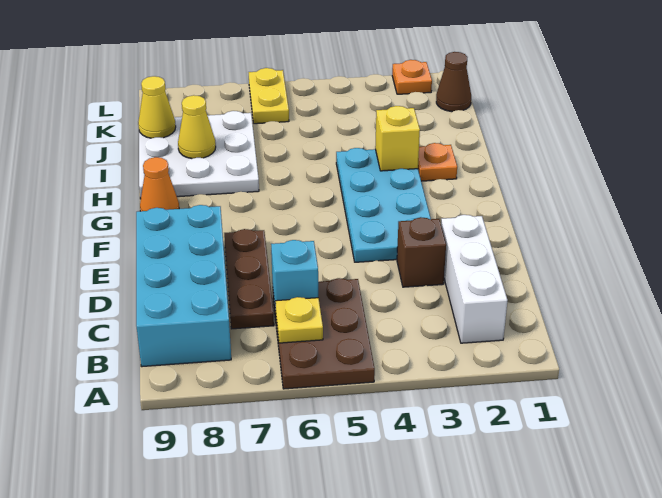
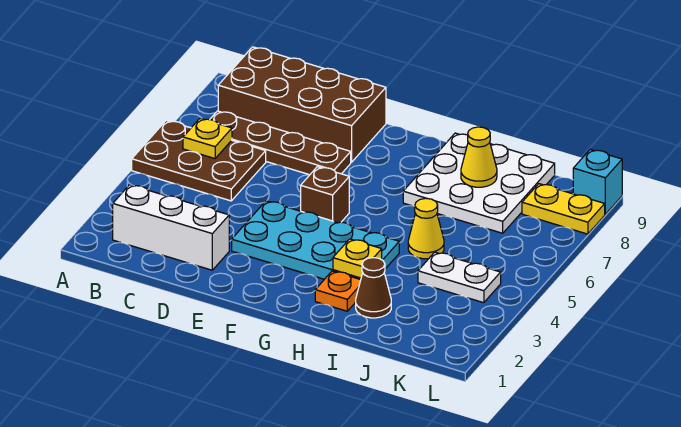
cyan brick B8:E9 level 1 -> brown brick B8:E9 level 1
cyan brick C6 level 2 -> cyan brick L9 level 1
brown plate C7:E7 level 1 -> brown plate B7:E7 level 1
brown brick D3 level 1 -> brown brick F5 level 1
orange cone G9 level 1 -> none
yellow brick H3 level 2 -> yellow plate H3 level 2
none -> white plate J4:K4 level 1
yellow cone J9 level 2 -> yellow cone I5 level 1
brown cone K1 level 1 -> brown cone I2 level 1
yellow plate K6:L6 level 1 -> yellow plate K8:L8 level 1
orange plate L2 level 1 -> none

